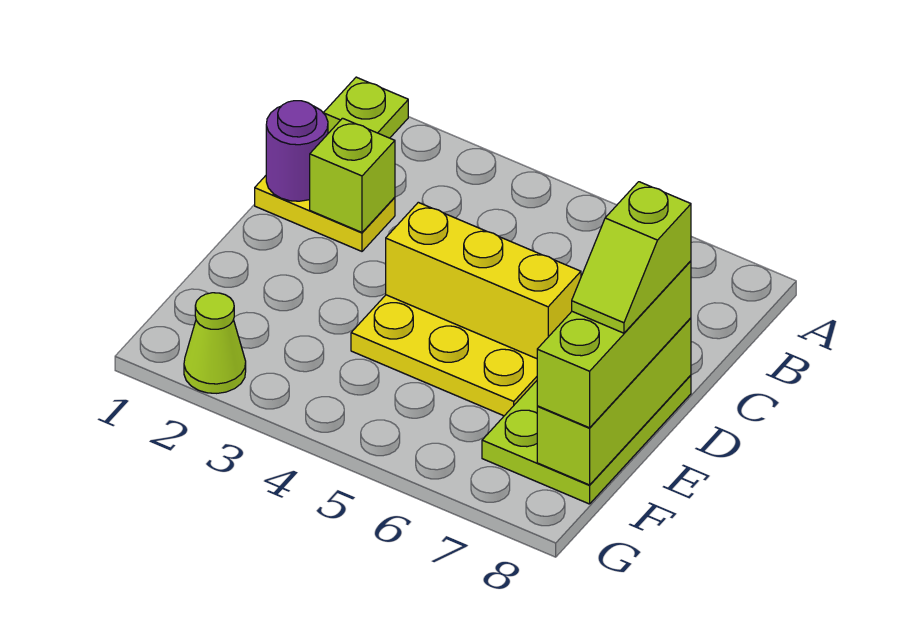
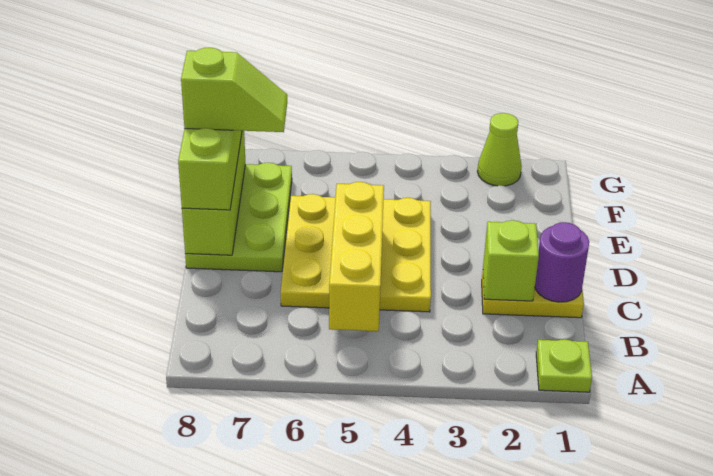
yellow brick D4:D6 level 2 -> yellow brick B5:D5 level 2
lime slope D8:E8 level 4 top D -> lime slope E7:E8 level 4 top 8

